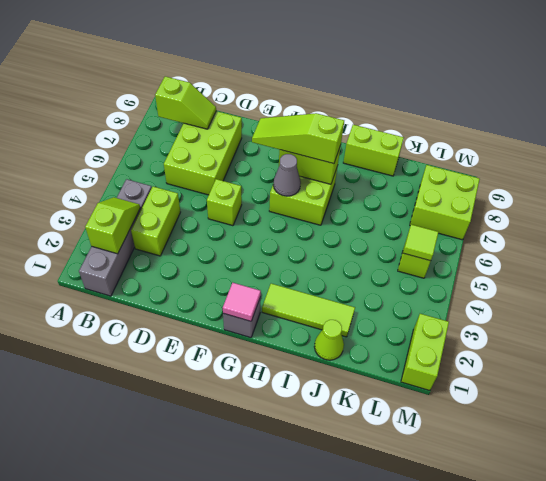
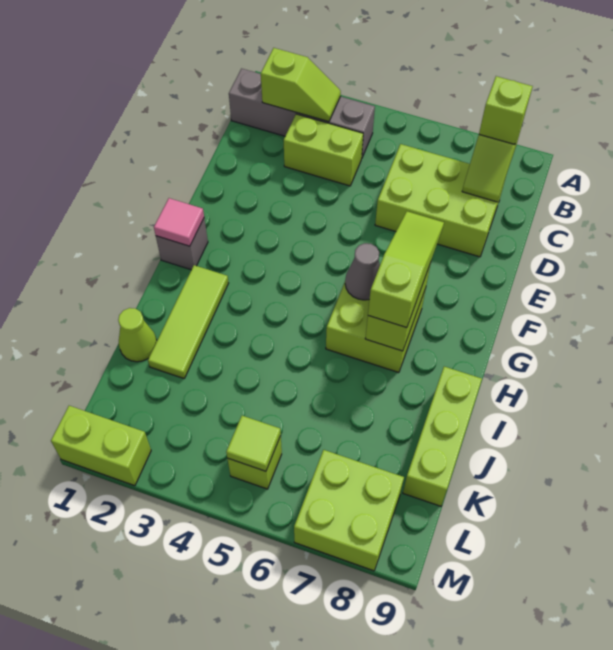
lime brick E5 level 1 -> lime brick B8 level 3
lime brick I9:J9 level 1 -> lime brick I9:K9 level 1

